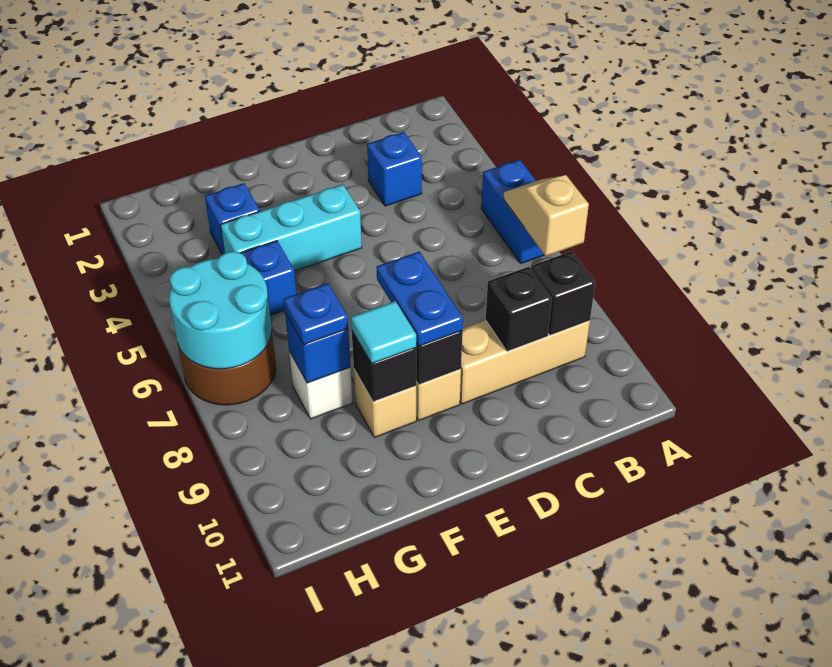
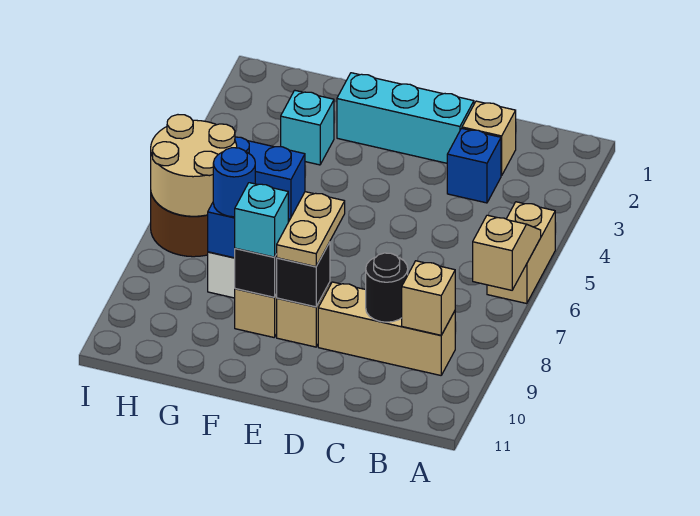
blue brick A5:A6 level 1 -> tan brick A5:A6 level 1
black brick B9 level 2 -> tan brick B9 level 2
none -> tan brick C2 level 1
black brick C9 level 2 -> black round brick C9 level 2
cyan brick E4:G4 level 1 -> cyan brick D2:F2 level 1
blue plate E8:E9 level 3 -> tan plate E8:E9 level 3
cyan tile F9 level 3 -> cyan brick F9 level 3
blue brick G3 level 1 -> cyan brick G3 level 1
blue plate G8 level 3 -> blue round brick G8 level 3
cyan round brick H6:I7 level 2 -> tan round brick H6:I7 level 2

